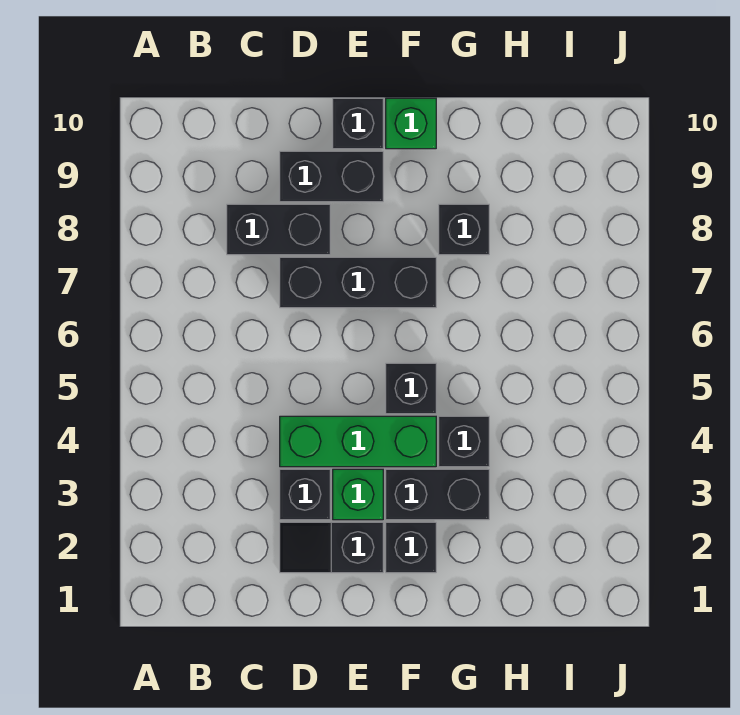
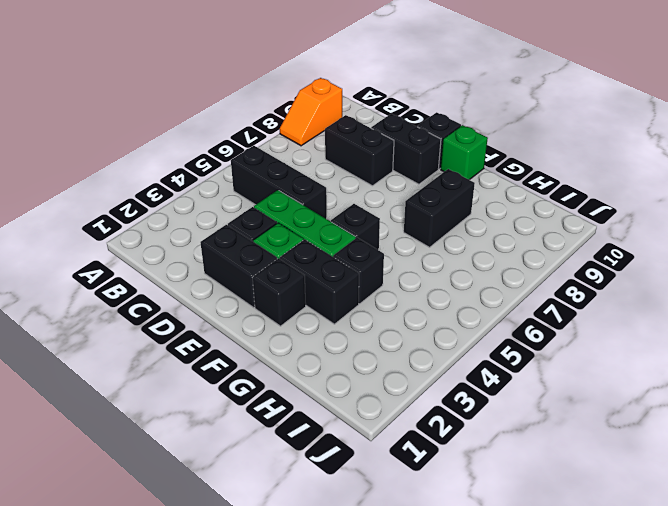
none -> orange slope A8:A9 level 1 top 9
black slope D2:E2 level 1 top E -> black brick D2:E2 level 1
black brick D7:F7 level 1 -> black brick B5:D5 level 1
black brick G8 level 1 -> black brick G7:G8 level 1

